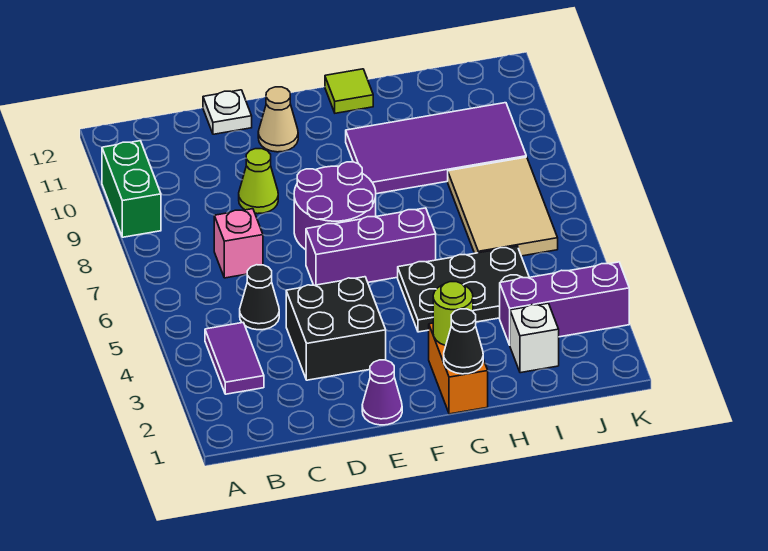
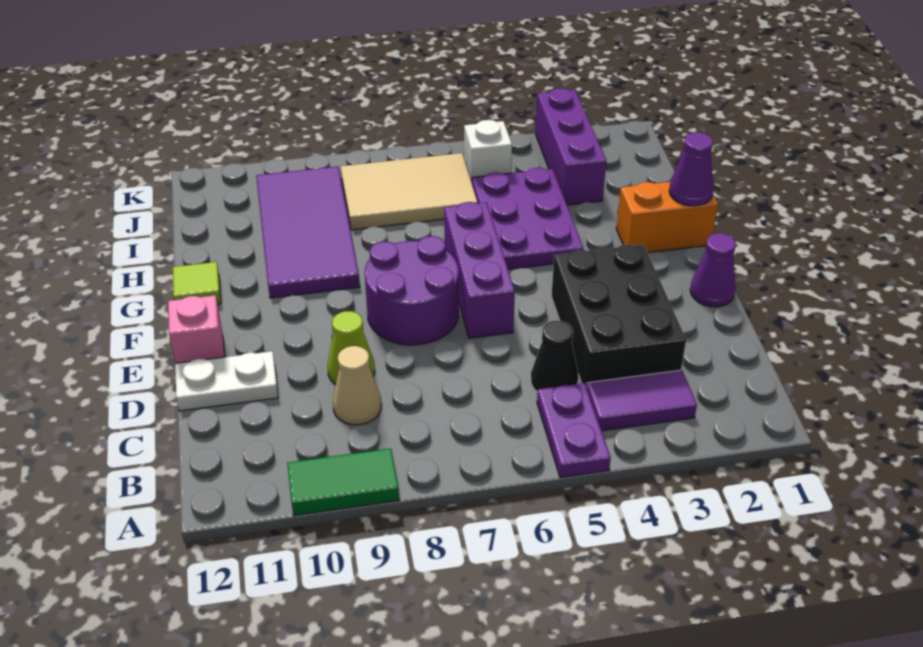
none -> purple plate A5:B5 level 1
green brick A9:A10 level 1 -> green tile A9:A10 level 1
pink brick C7 level 1 -> pink brick E12 level 1
black brick D3:E4 level 1 -> black brick C3:E4 level 1
white plate D12 level 1 -> white plate D11:D12 level 1
tan cone E11 level 1 -> tan cone C9 level 1
black cone G1 level 2 -> purple cone G1 level 2
lime round brick G2 level 2 -> none
black plate G4:I5 level 1 -> purple plate G4:I5 level 1
white brick I2 level 1 -> white brick J5 level 1

